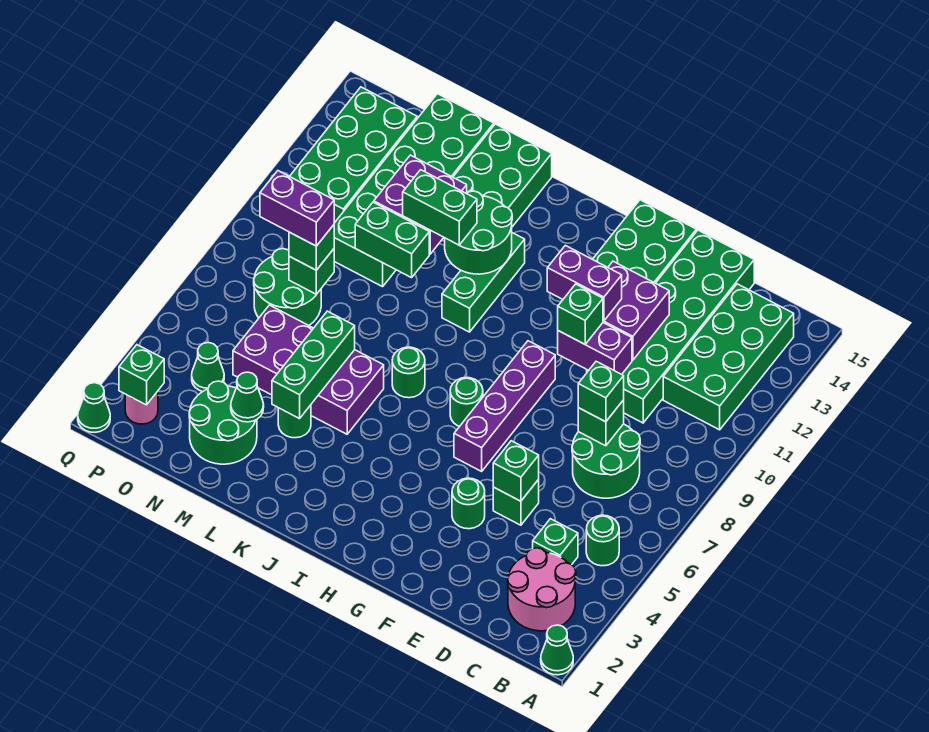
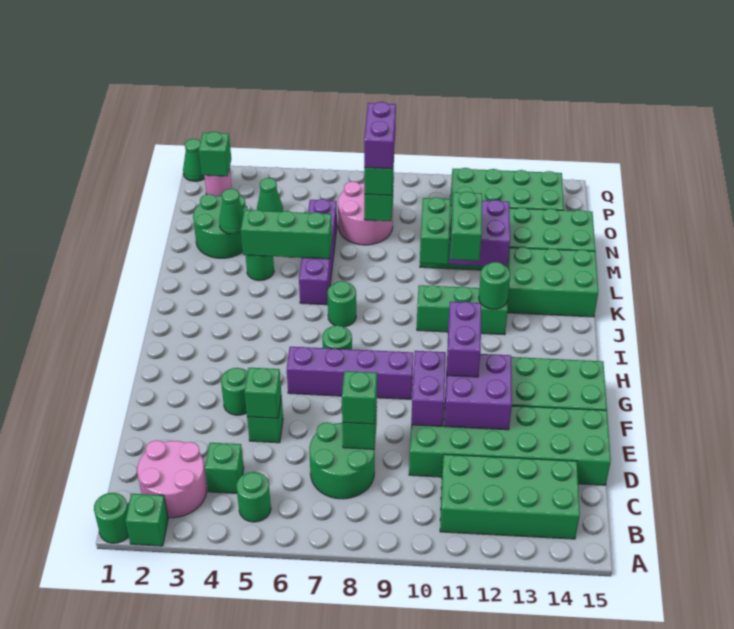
green cone A1 level 1 -> green round brick A1 level 1
green brick F10 level 3 -> green brick A2 level 1
green round brick J11:K12 level 2 -> green round brick J12 level 2
purple brick K5:N6 level 1 -> purple brick K6:N6 level 1
green round brick N7:O8 level 1 -> pink round brick N7:O8 level 1

